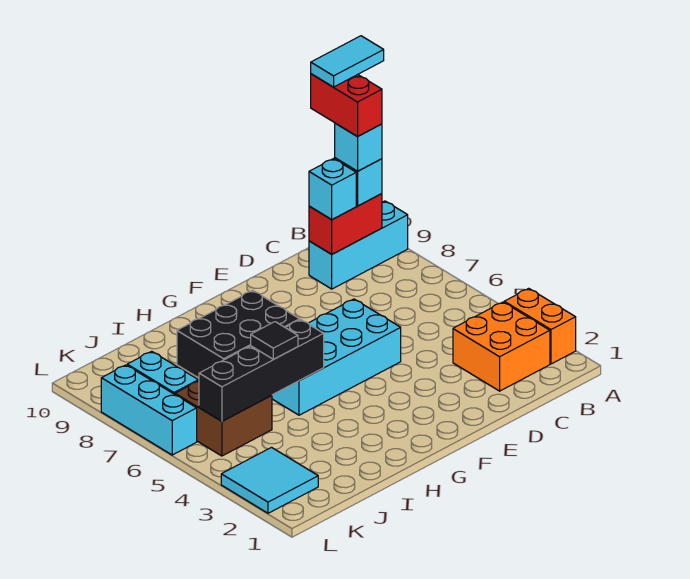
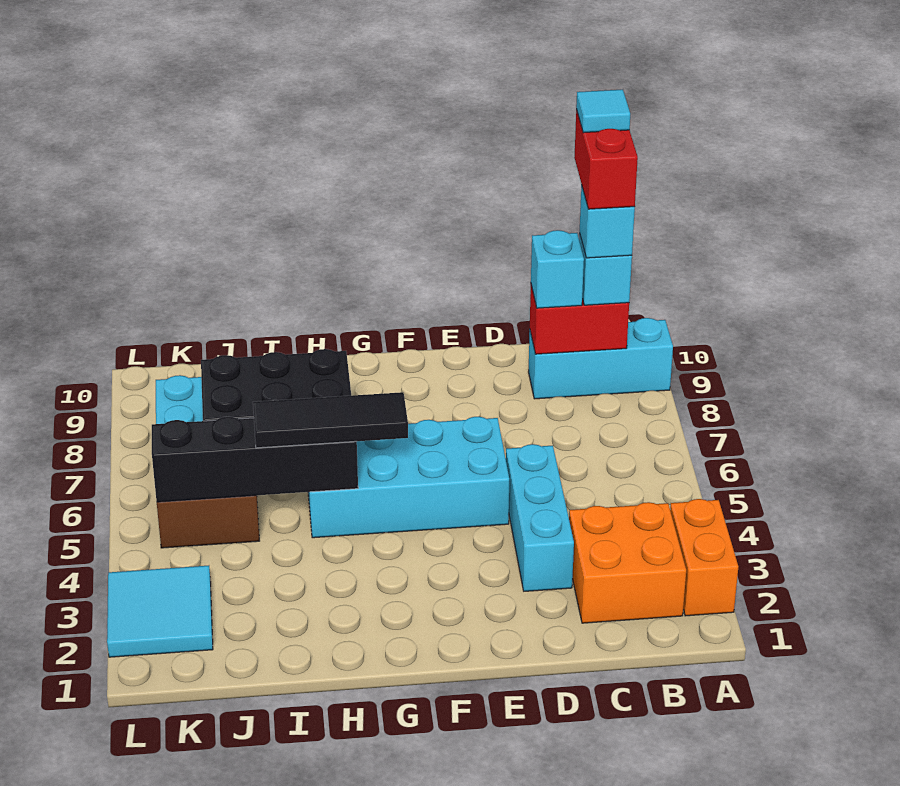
cyan tile A10:B10 level 6 -> cyan tile B10 level 6
black tile I5 level 3 -> black tile G5:I5 level 3
cyan brick L6:L8 level 1 -> cyan brick D3:D5 level 1

